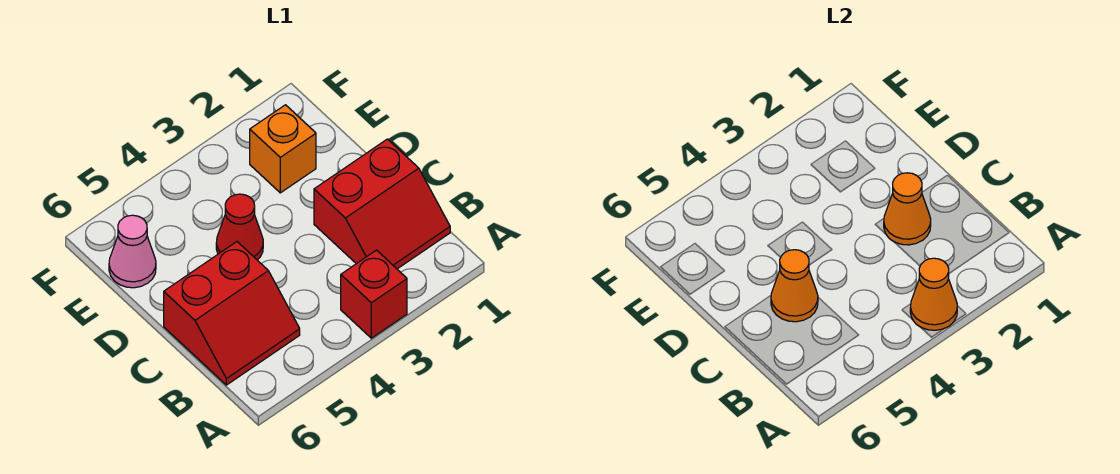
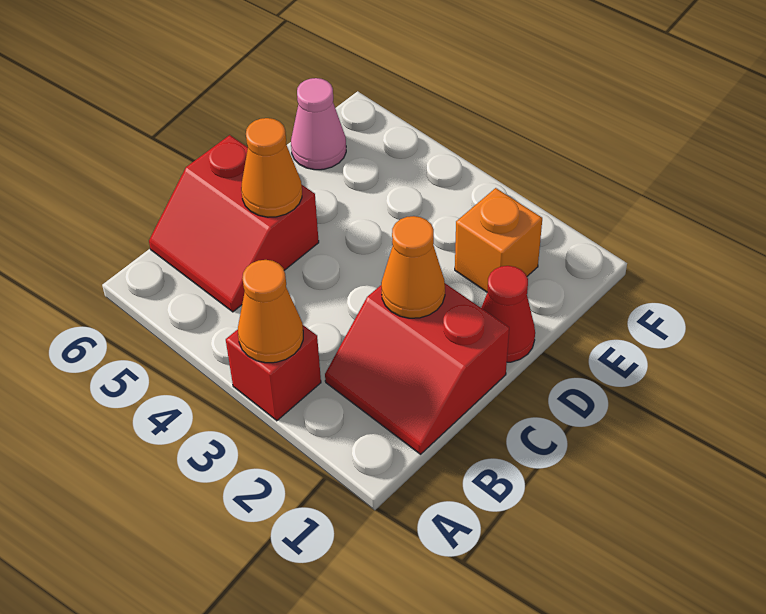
red cone D4 level 1 -> red cone D1 level 1

